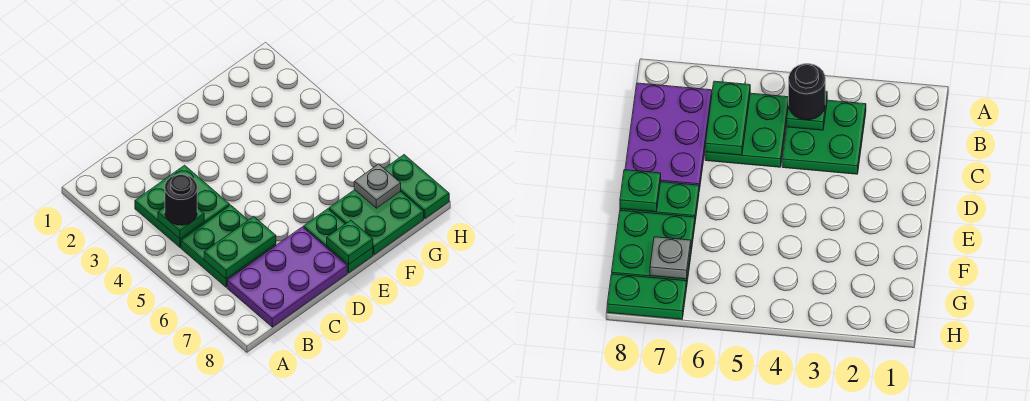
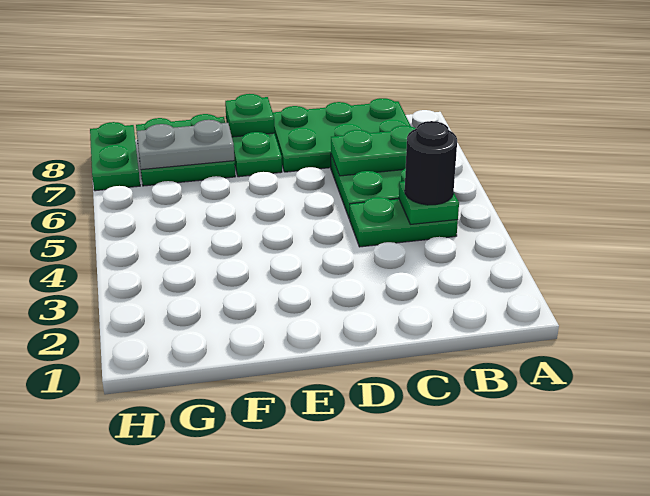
green plate B3:C4 level 1 -> green plate B4:C4 level 1
purple plate B7:D8 level 1 -> green plate B7:D8 level 1
grey plate G7 level 2 -> grey plate F7:G7 level 2

